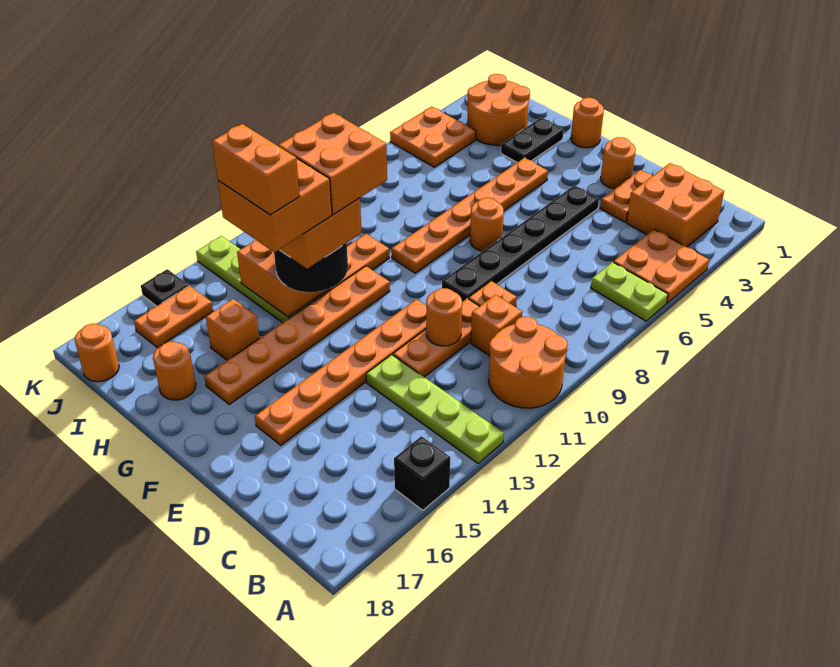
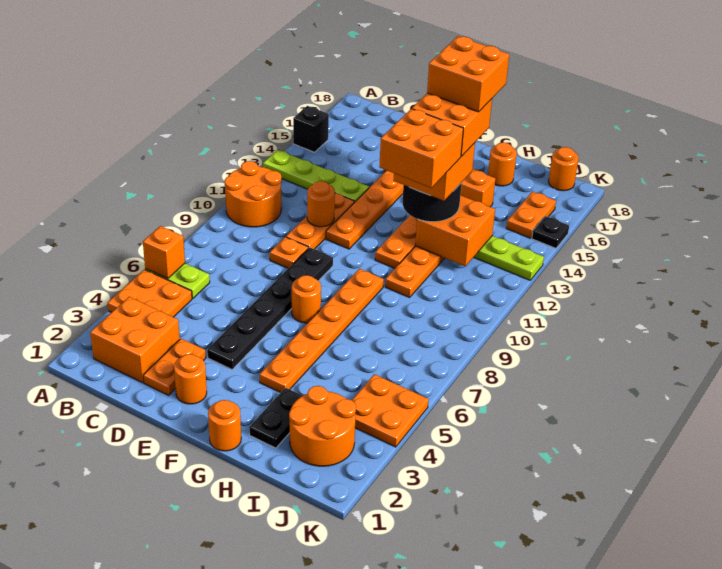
orange brick C10 level 1 -> orange brick A6 level 2
orange brick G14:H14 level 6 -> orange brick G14:H15 level 6

